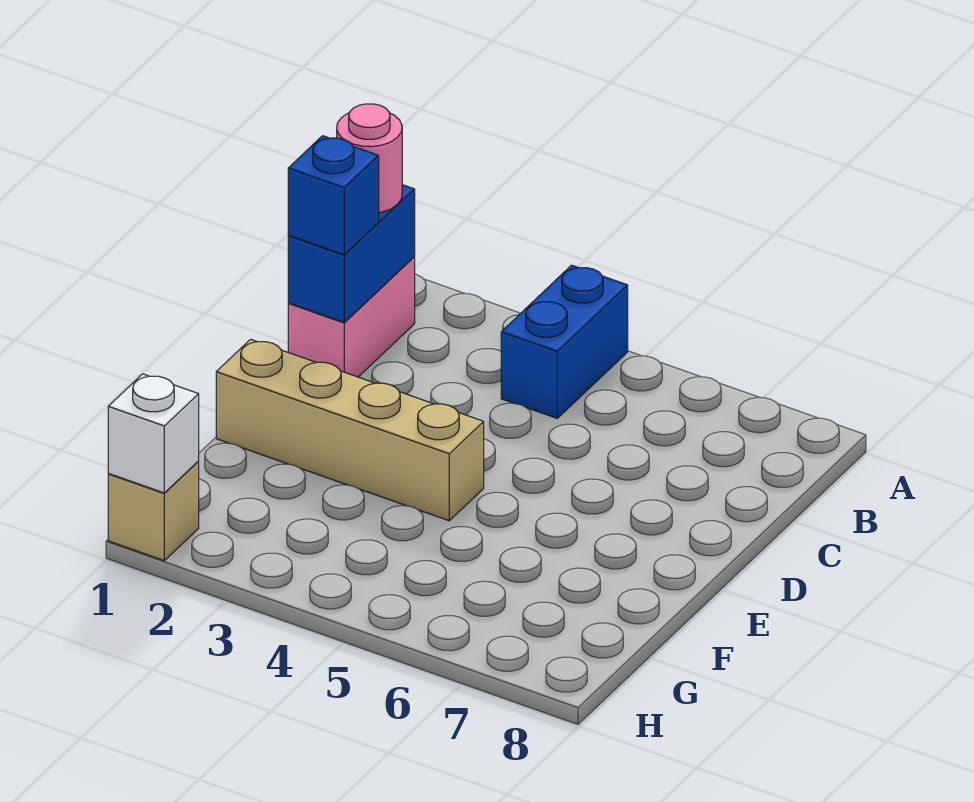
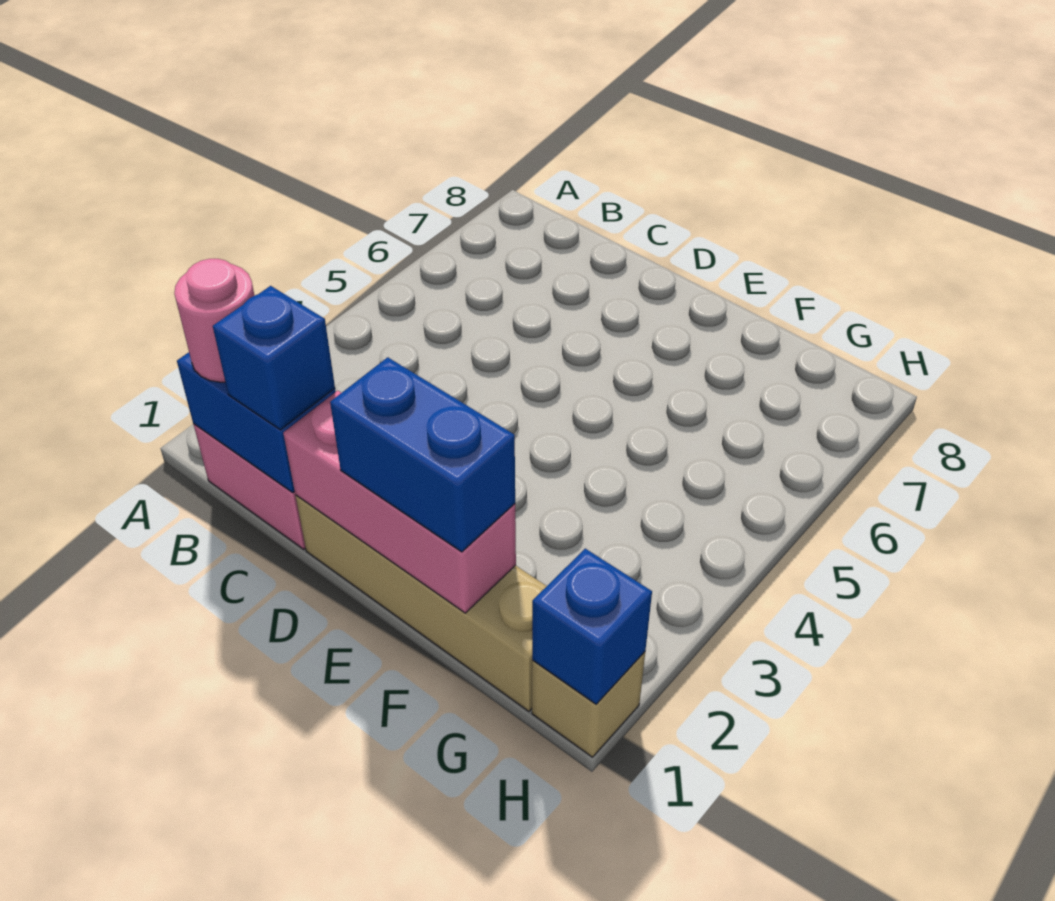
blue brick A4:B4 level 1 -> blue brick E1:F1 level 3
none -> pink brick D1:F1 level 2
tan brick E1:E4 level 1 -> tan brick D1:G1 level 1
white brick H1 level 2 -> blue brick H1 level 2

